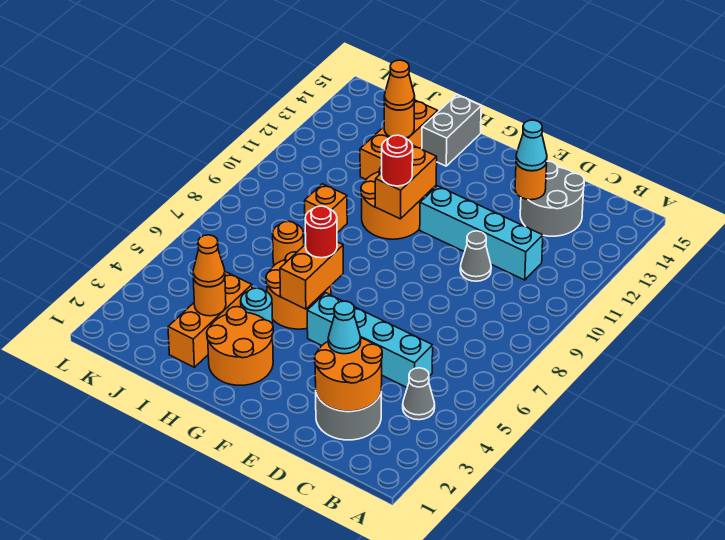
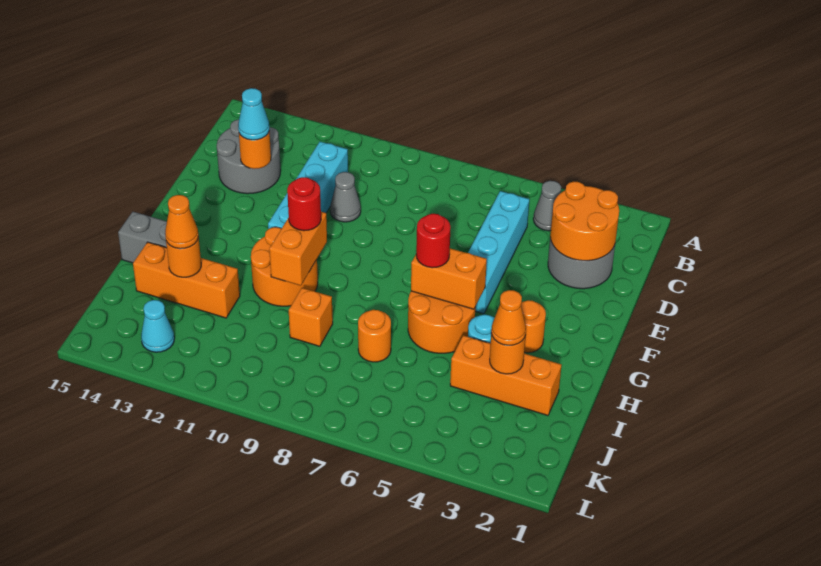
cyan cone D3 level 3 -> cyan cone K13 level 1
orange round brick G2:H3 level 1 -> orange round brick G3 level 1
orange brick G10:G11 level 2 -> orange brick G10:H10 level 2

